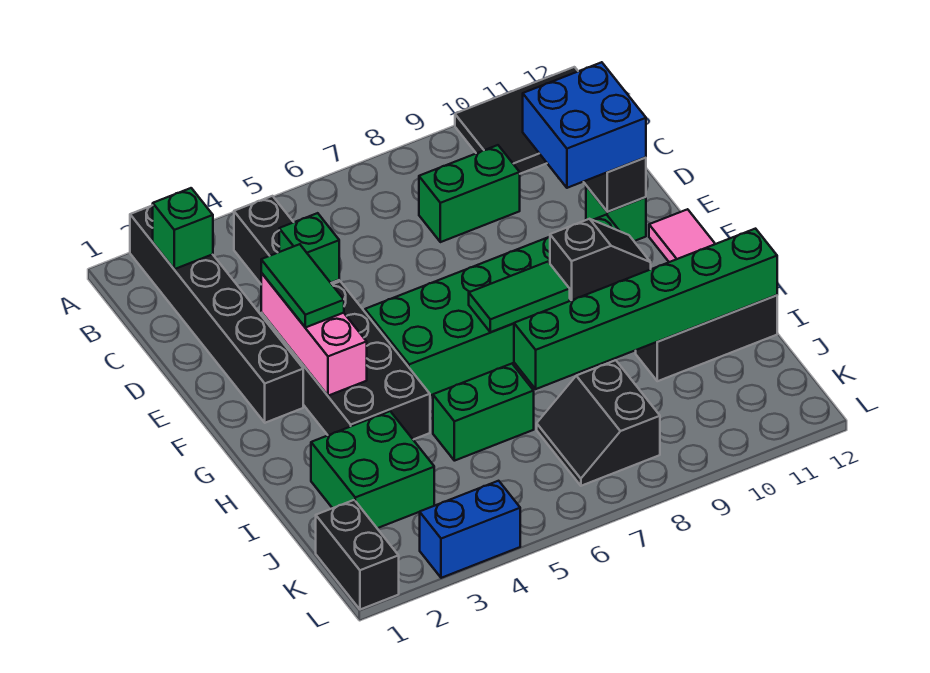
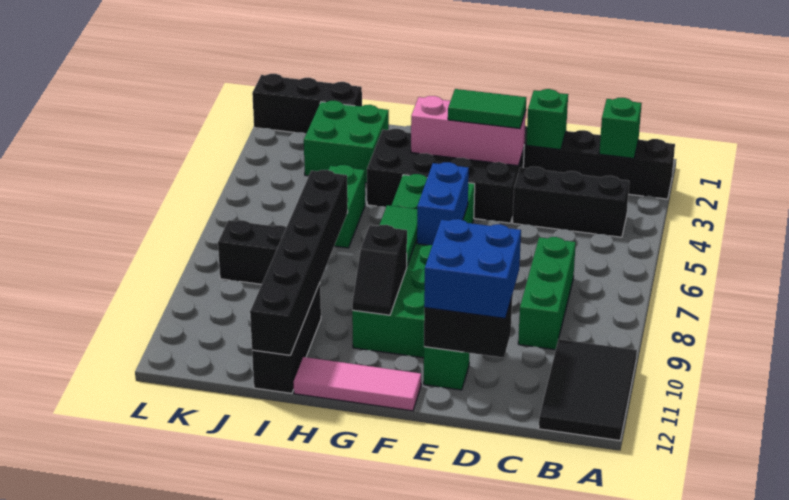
green brick C8:C9 level 1 -> green brick C7:C9 level 1
green brick D4 level 2 -> green brick D2 level 2
green brick I7:I12 level 2 -> black brick I7:I12 level 2
black brick K1:L1 level 1 -> black brick J1:L1 level 1
blue brick L3:L4 level 1 -> blue brick F6:F7 level 2

